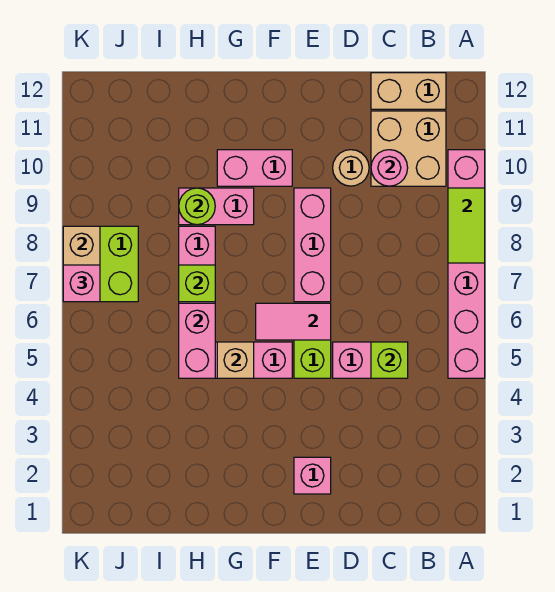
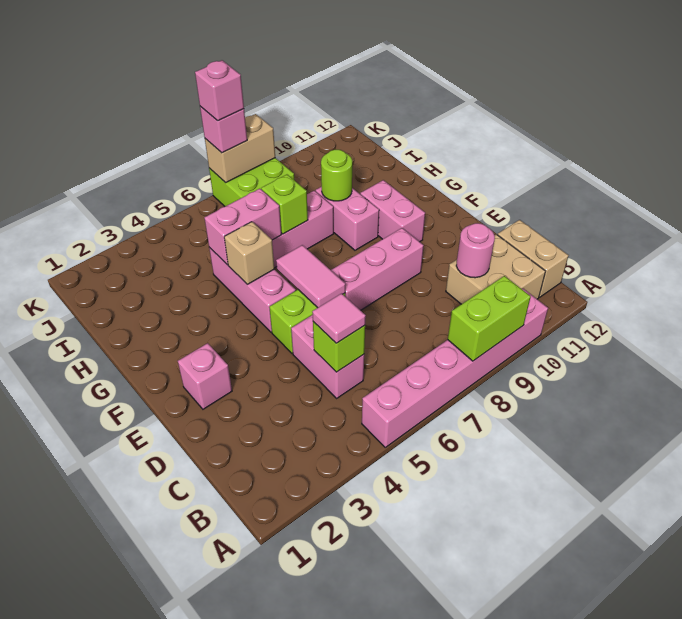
lime tile A8:A9 level 2 -> lime brick A8:A9 level 2
none -> pink tile C5 level 3
tan round brick D10 level 1 -> none
none -> pink brick K7 level 4

